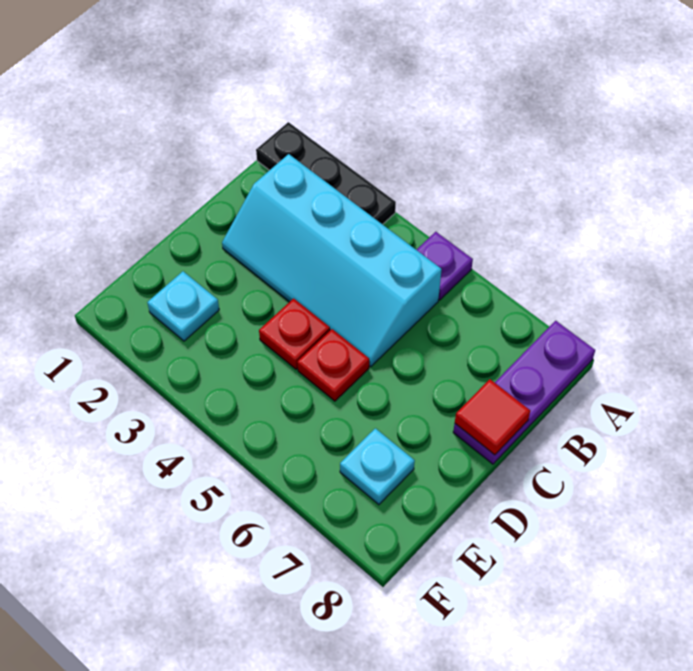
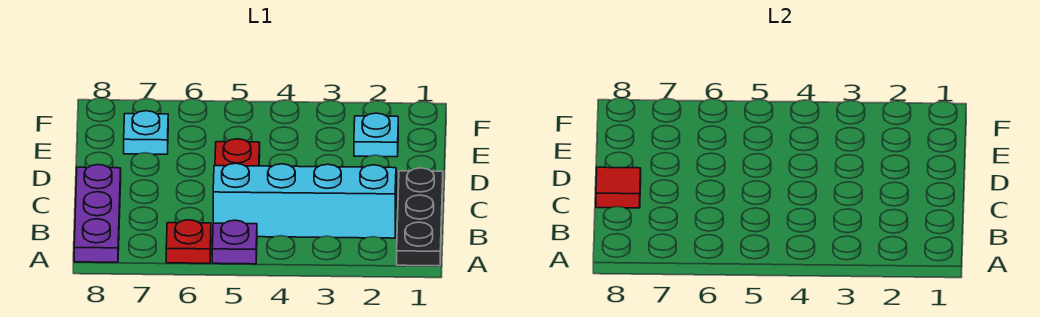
black plate A1:A3 level 1 -> black plate A1:C1 level 1
red plate D4 level 1 -> red plate A6 level 1

